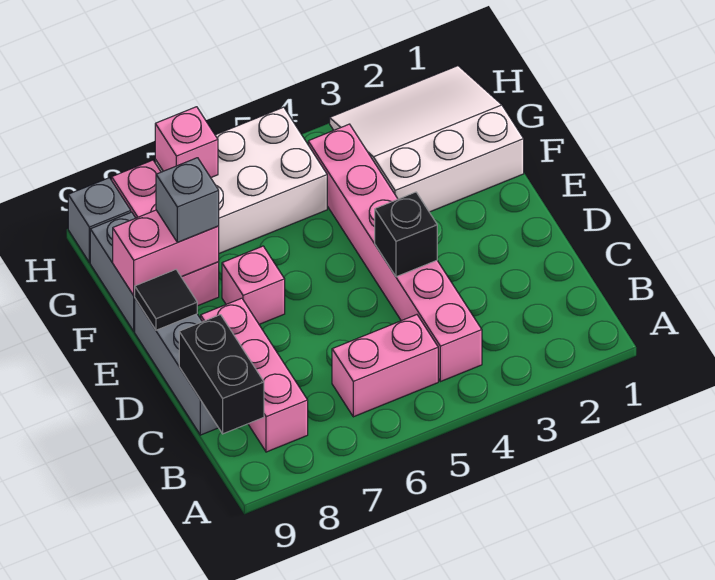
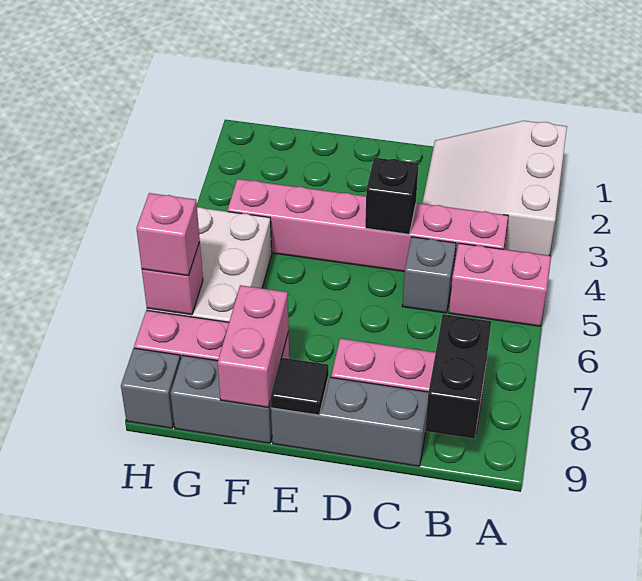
pink brick B5:B6 level 1 -> pink brick A5:B5 level 1
black brick B9:C9 level 2 -> black brick B8:B9 level 2
pink brick E7 level 1 -> pink brick H7 level 3
white slope F1:H3 level 1 top F -> white slope A1:C3 level 1 top A
grey brick F8 level 3 -> grey brick C5 level 1

